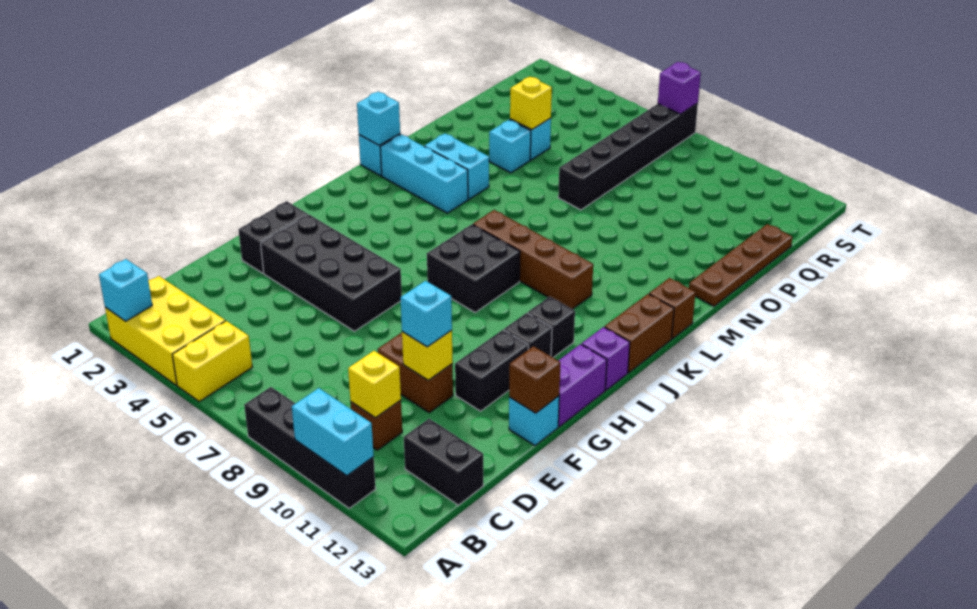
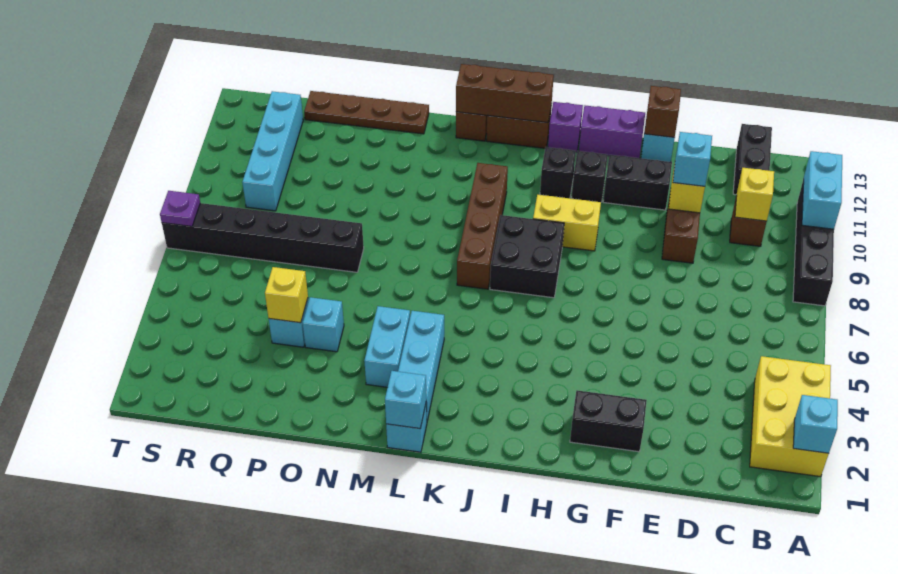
yellow brick A5:B5 level 1 -> yellow brick H9:I9 level 1
black brick F3:G6 level 1 -> none
none -> brown brick J13:L13 level 2
none -> cyan brick R9:R12 level 1
purple brick T7 level 2 -> purple plate T7 level 2

